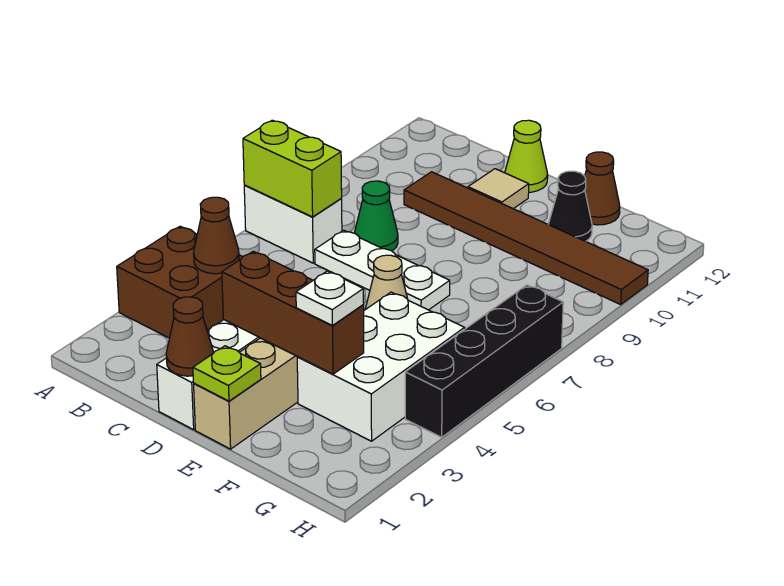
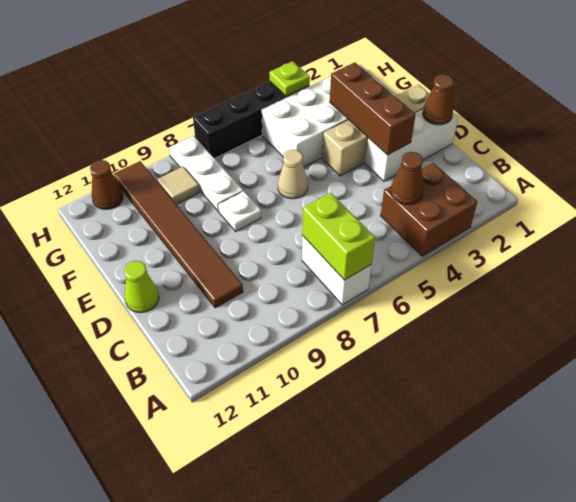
white plate C7:E7 level 1 -> white plate F8:H8 level 1
green cone C8 level 1 -> none
tan tile D11 level 1 -> tan tile G9 level 1
lime plate E1 level 2 -> lime plate H4 level 2
white plate F3 level 3 -> white plate E8 level 1
black cone F11 level 1 -> none
brown cone F12 level 1 -> brown cone H11 level 1

